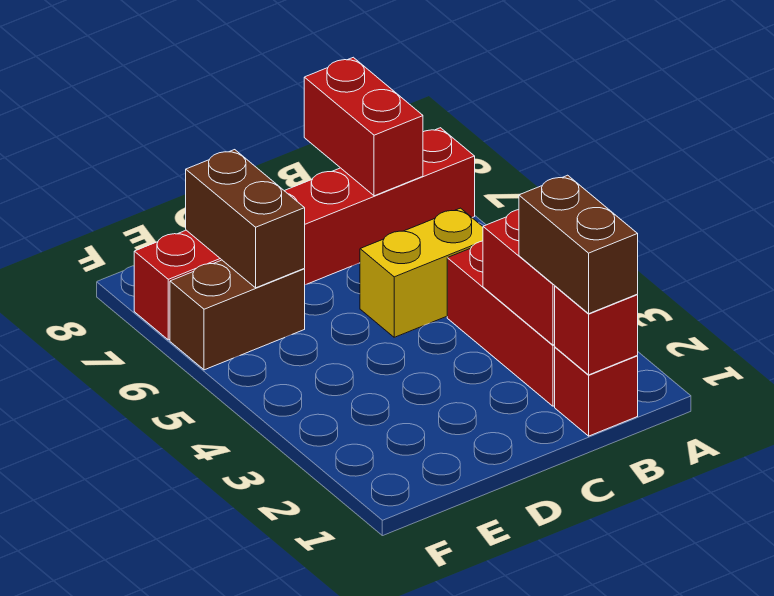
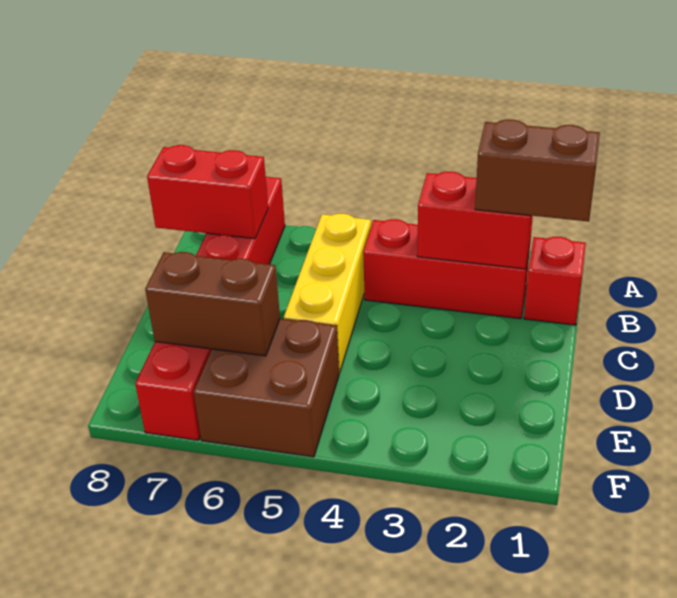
red brick B1 level 2 -> none
yellow brick B5:C5 level 1 -> yellow brick B5:D5 level 1
brown brick E6:F6 level 1 -> brown brick E5:F6 level 1

